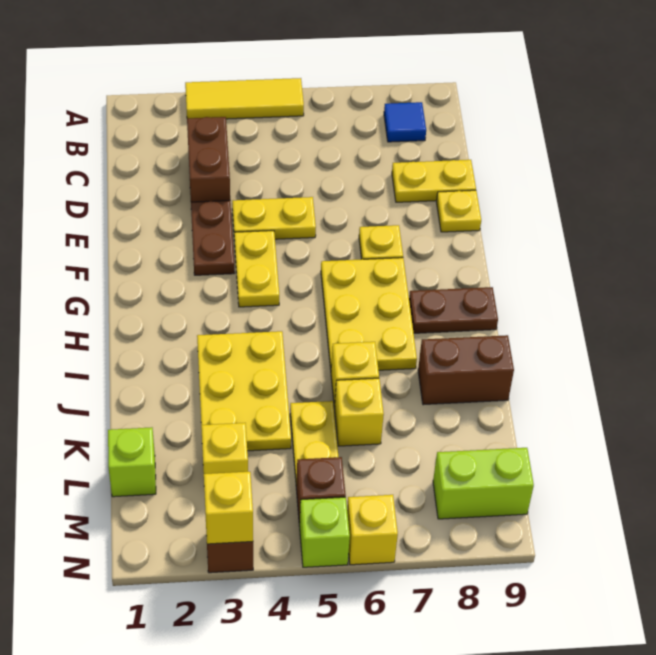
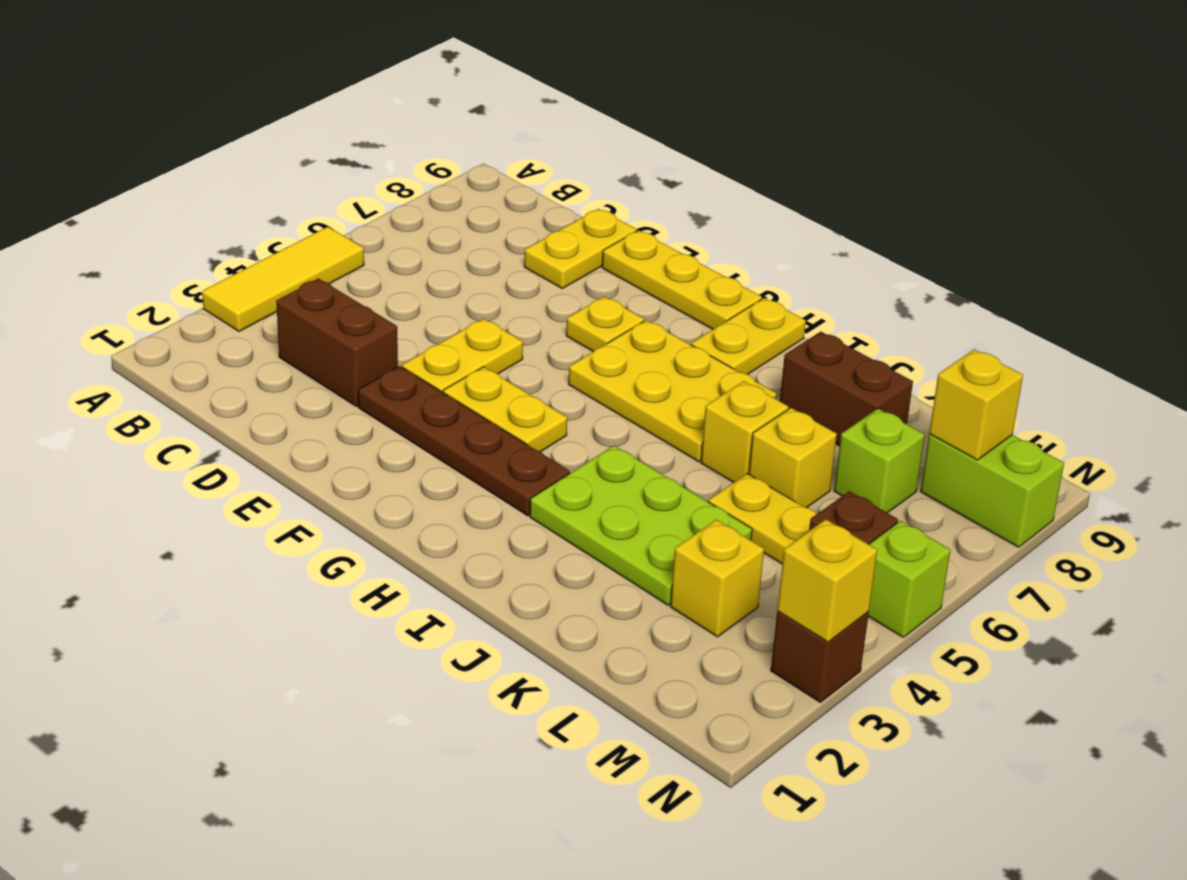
blue tile B8 level 1 -> none
brown plate E3:F3 level 1 -> brown plate E3:H3 level 1
yellow plate E9 level 1 -> yellow plate E9:G9 level 1
brown plate H8:H9 level 1 -> yellow plate H8:H9 level 1
yellow plate I3:K4 level 1 -> lime plate I3:K4 level 1
brown brick J8:J9 level 1 -> brown brick J8:K8 level 1
lime brick L1 level 1 -> lime brick L7 level 1
lime brick M8:M9 level 1 -> lime brick M8:N8 level 1
yellow brick N6 level 1 -> yellow brick M8 level 2

